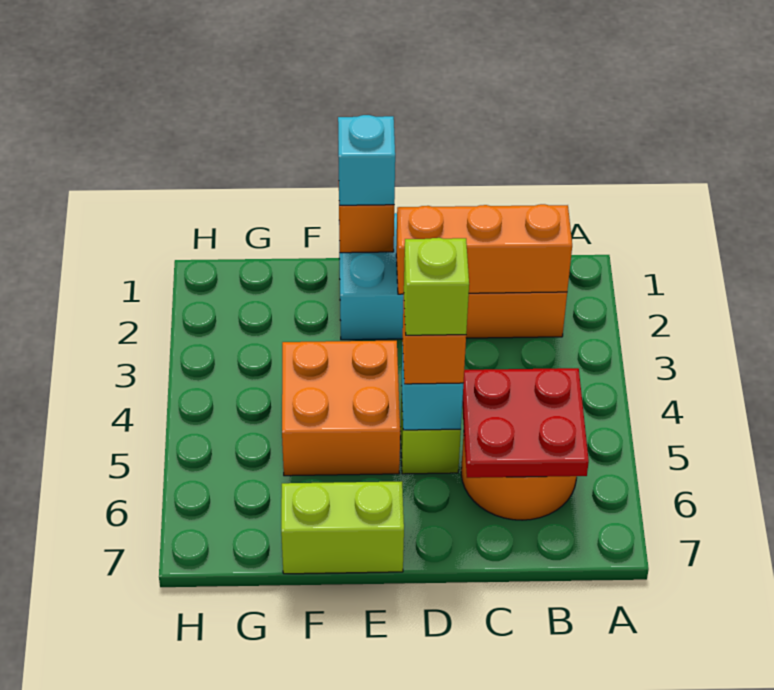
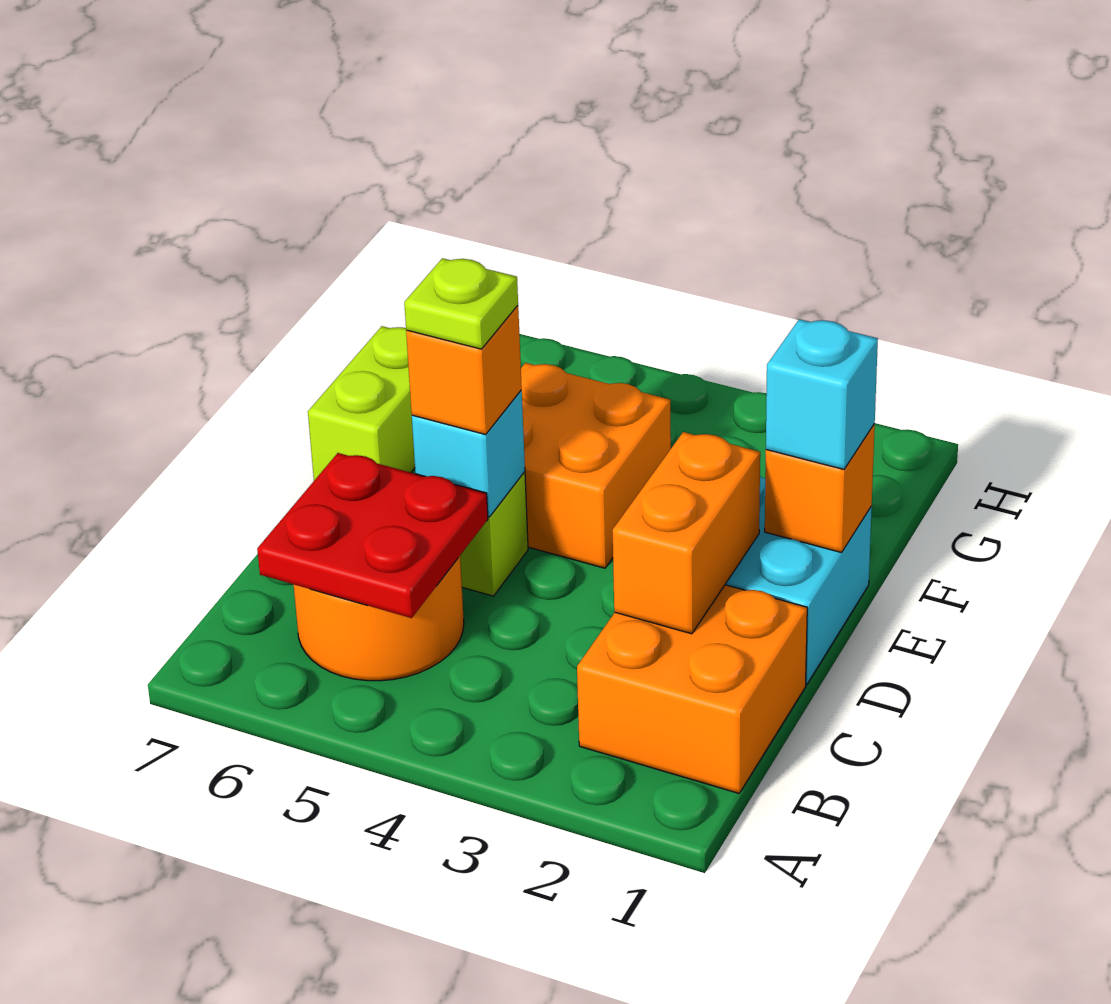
orange brick B2:D2 level 2 -> orange brick C2:D2 level 2
lime brick D5 level 4 -> lime plate D5 level 4

